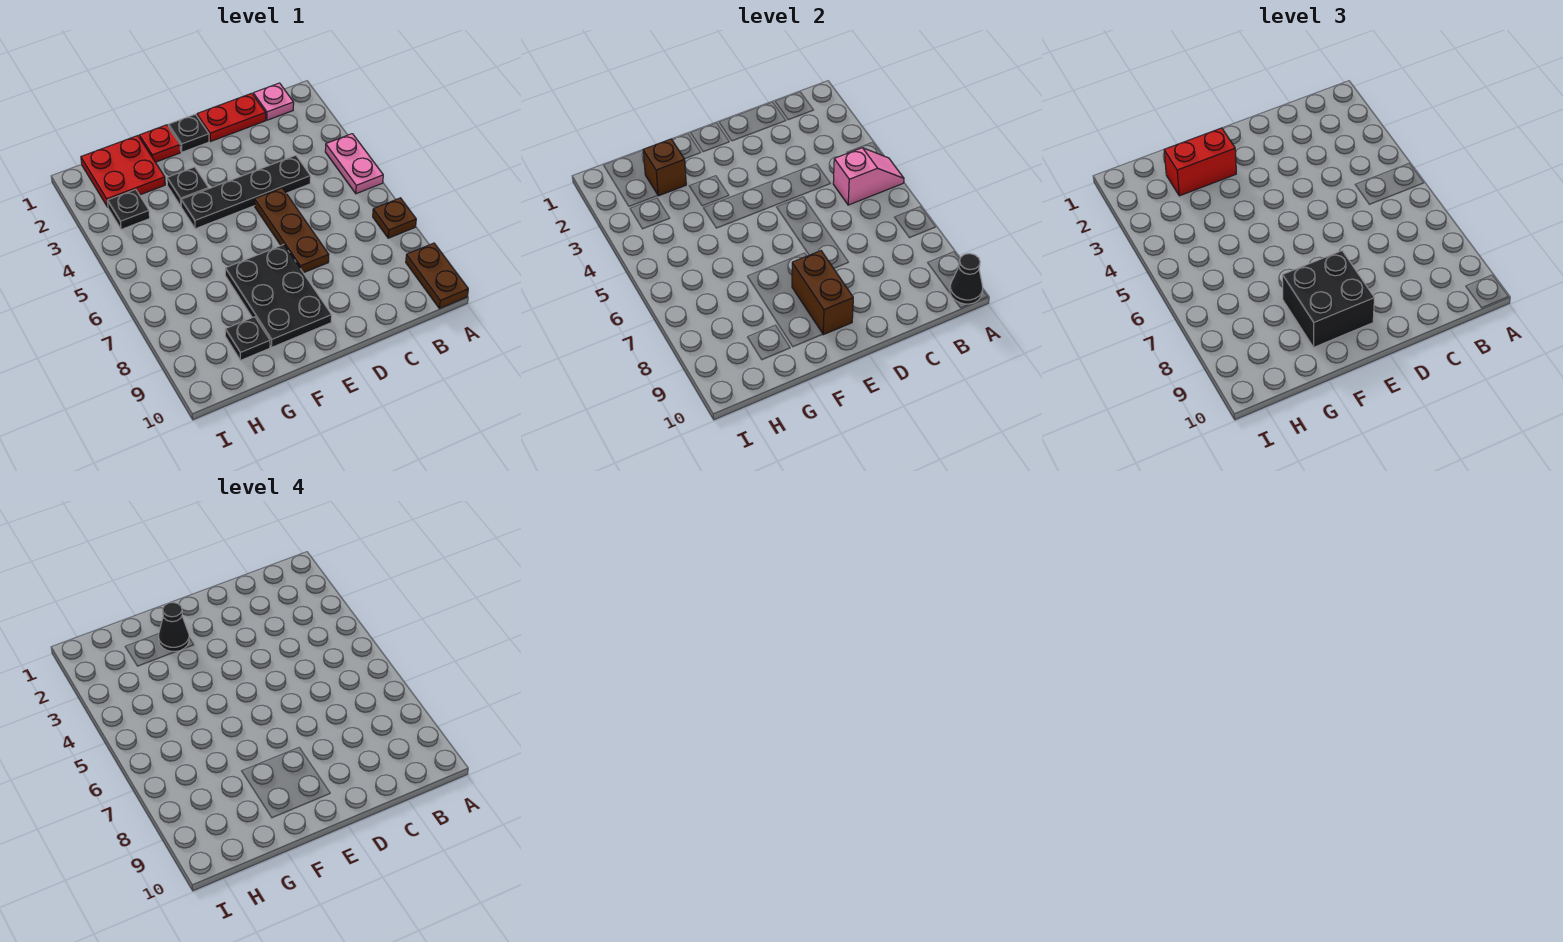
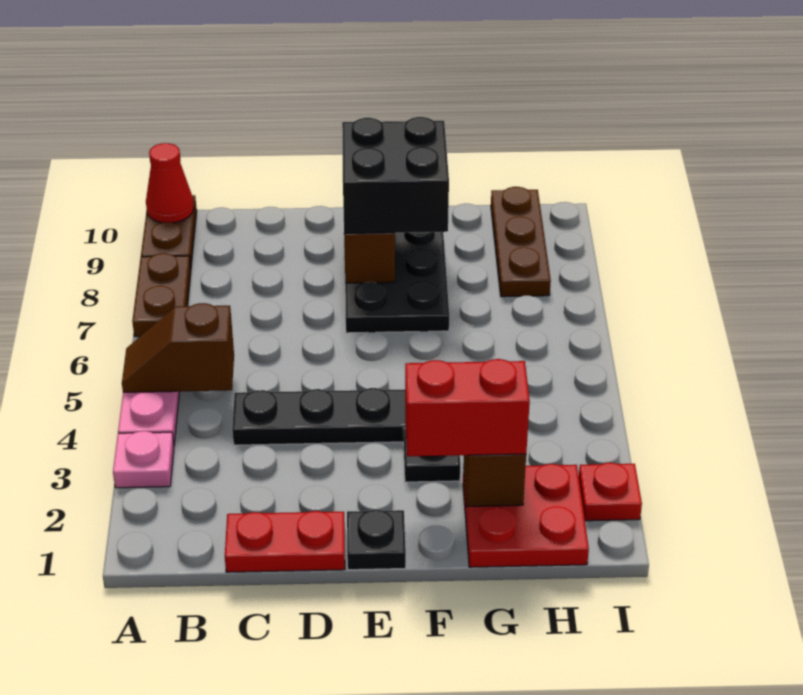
pink slope A5:B5 level 2 top B -> brown slope A5:B5 level 2 top B
brown plate A7 level 1 -> brown plate A7:A8 level 1
black cone A10 level 2 -> red cone A10 level 2
pink plate B1 level 1 -> pink plate A3 level 1
brown plate D5:D7 level 1 -> brown plate H8:H10 level 1
red plate F1 level 1 -> red plate I2 level 1
black cone F2 level 4 -> none
black plate G9 level 1 -> none
black plate H3 level 1 -> none

